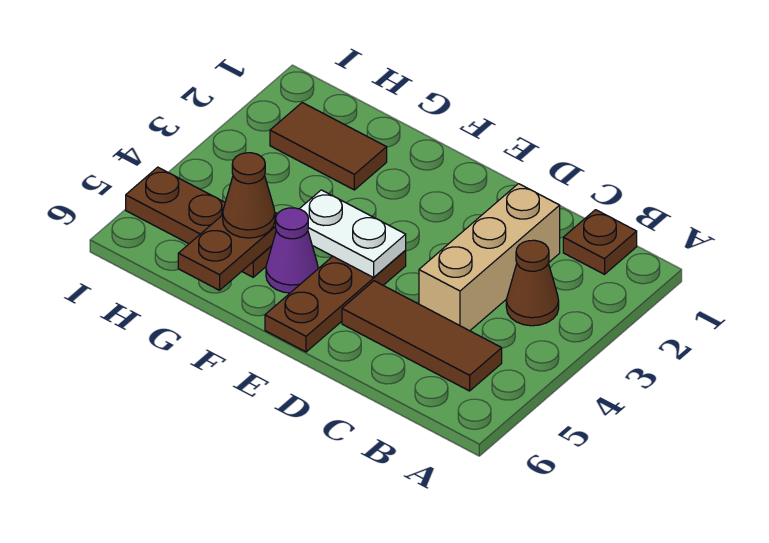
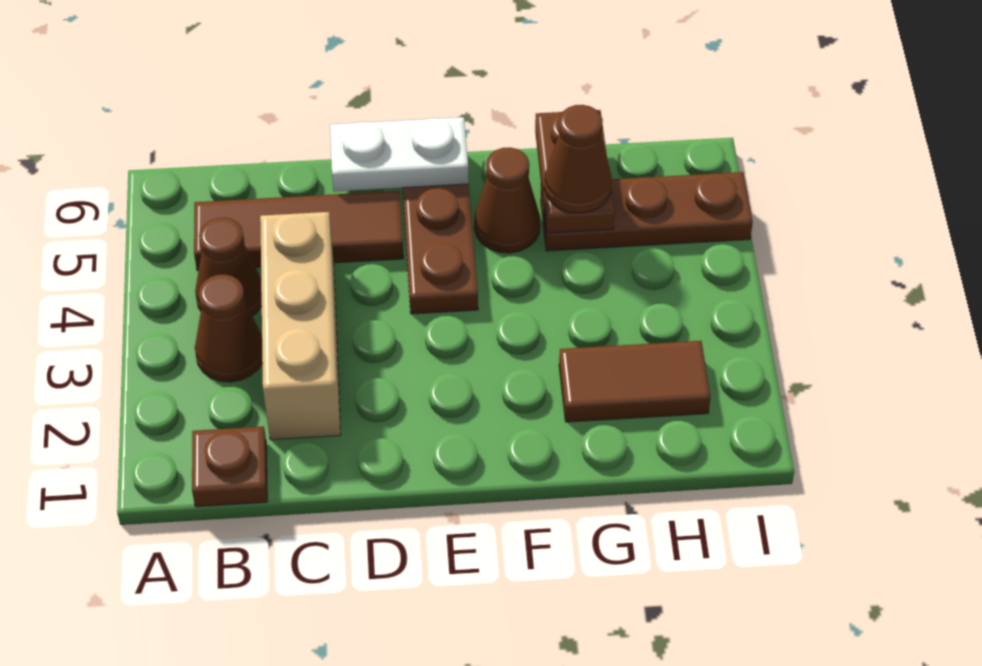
none -> brown cone B4 level 1
white plate E4:F4 level 2 -> white plate D6:E6 level 2
purple cone F5 level 1 -> brown cone F5 level 1

